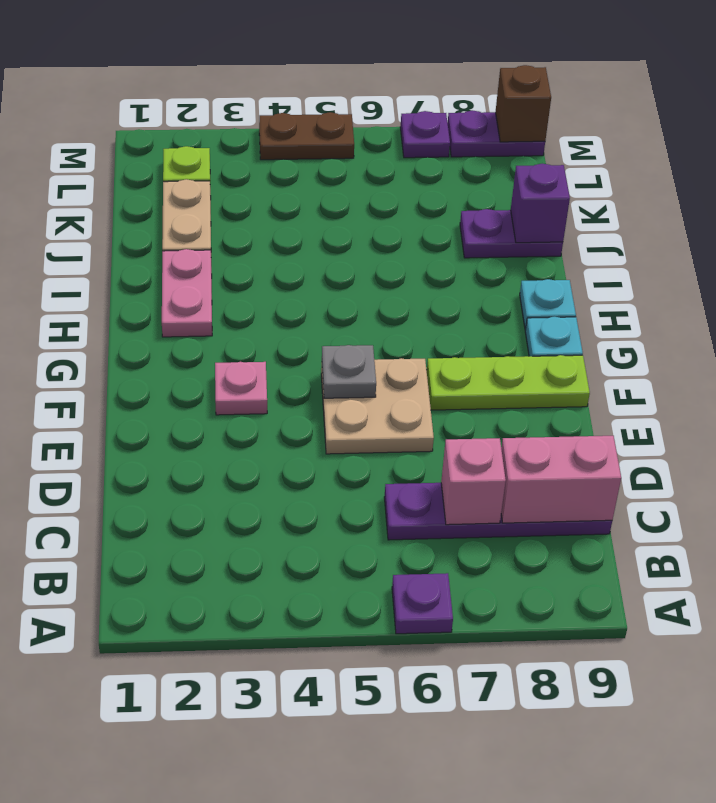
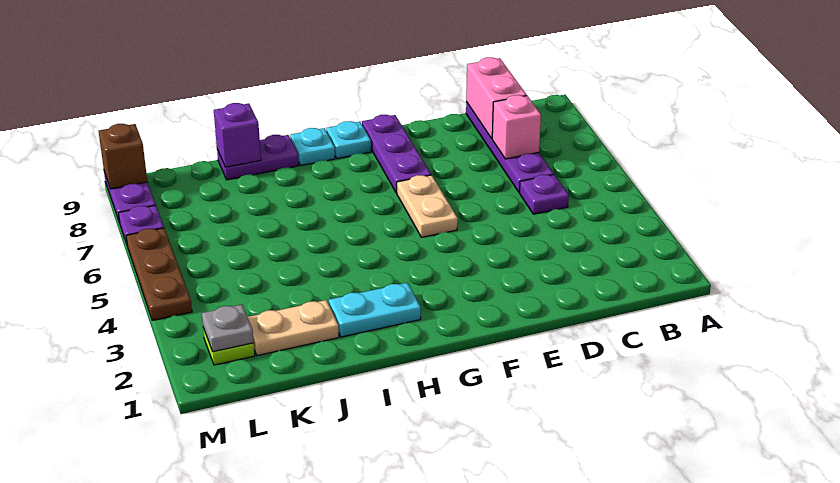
purple plate A6 level 1 -> purple plate C5 level 1
tan plate E5:F6 level 1 -> tan plate F5:F6 level 1
pink plate F3 level 1 -> none
grey plate F5 level 2 -> grey plate L2 level 2
lime plate F7:F9 level 1 -> purple plate F7:F9 level 1
pink plate H2:I2 level 1 -> cyan plate H2:I2 level 1
purple plate J8:J9 level 1 -> purple plate I9:J9 level 1
brown plate M4:M5 level 1 -> brown plate M4:M6 level 1

